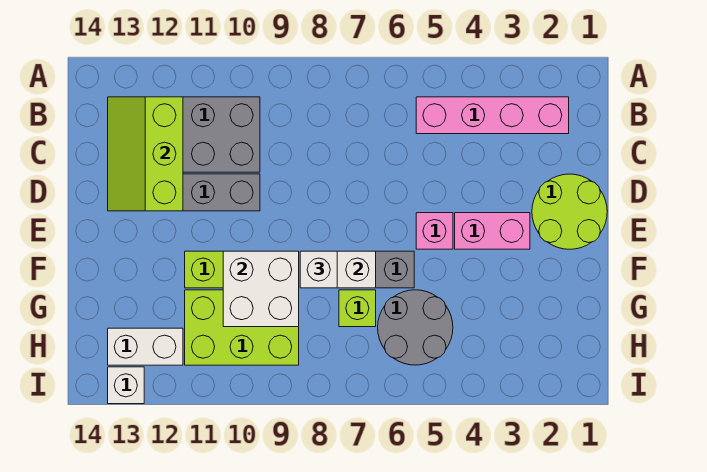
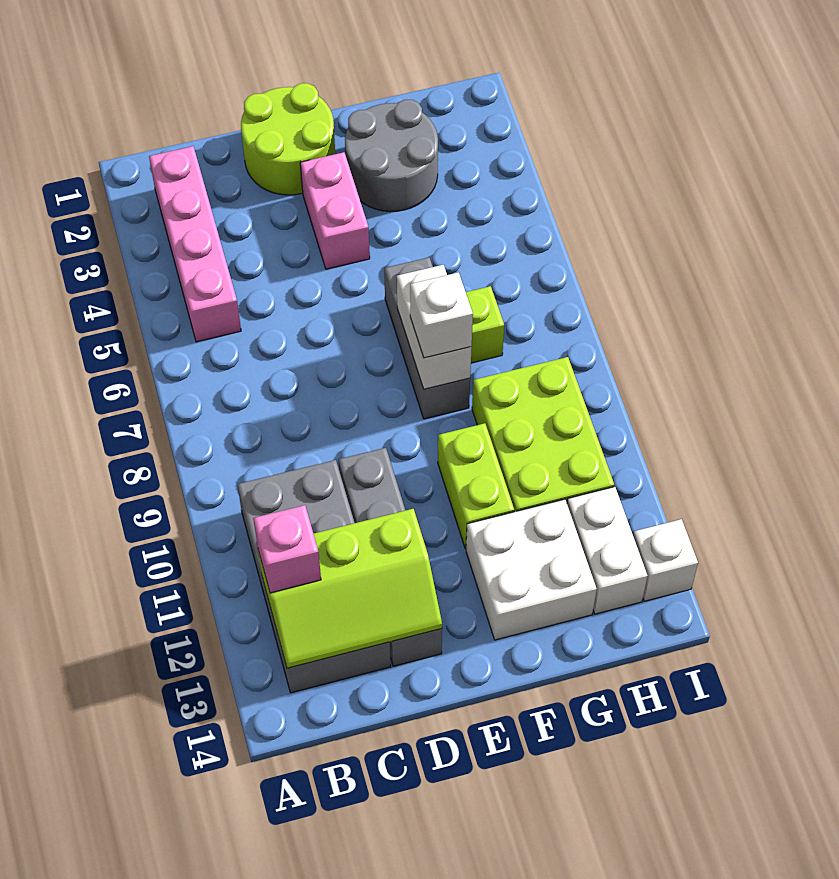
pink brick E5 level 1 -> pink brick B12 level 3
white brick F9:G10 level 2 -> white brick F12:G13 level 1
grey round brick G5:H6 level 1 -> grey round brick F2:G3 level 1

